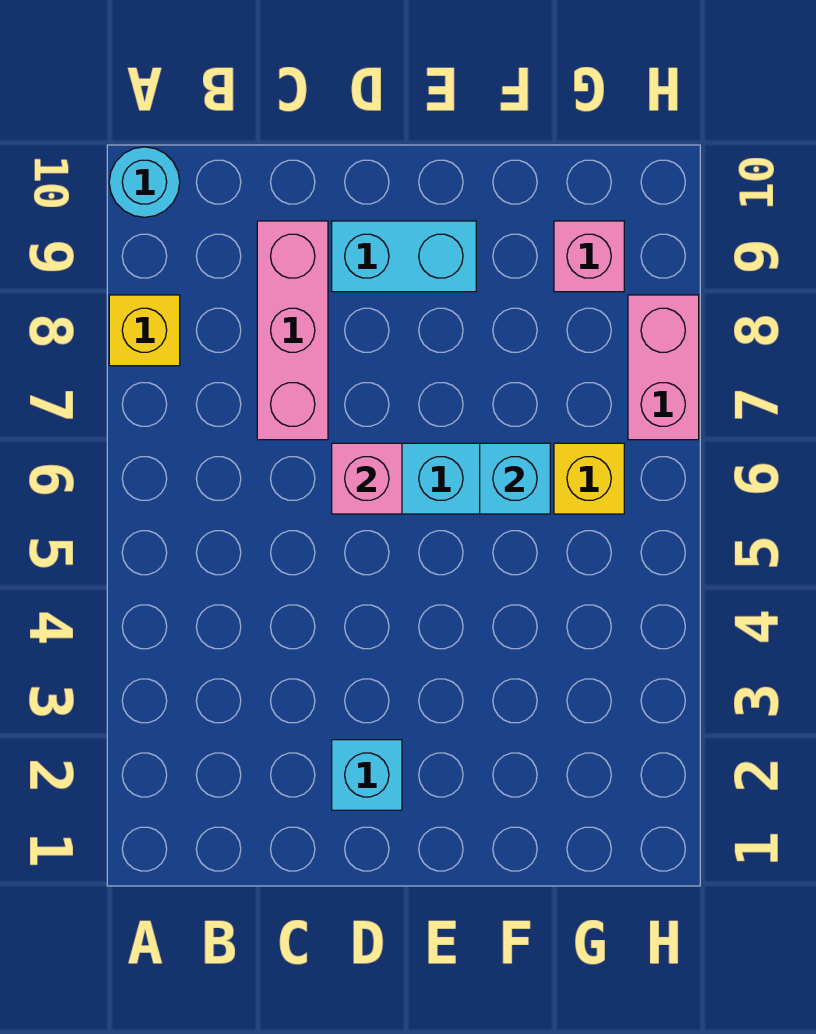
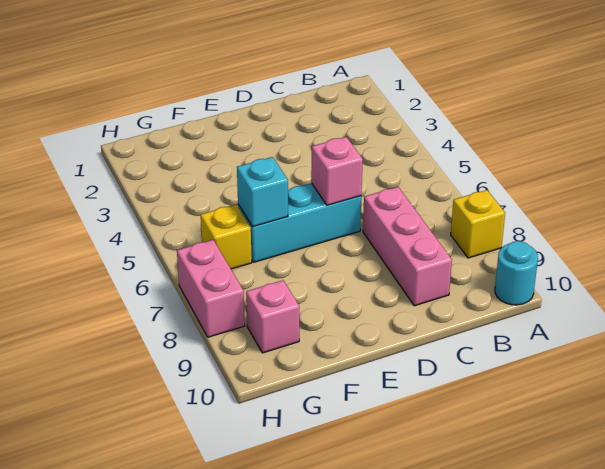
cyan brick D2 level 1 -> none
cyan brick D9:E9 level 1 -> none

